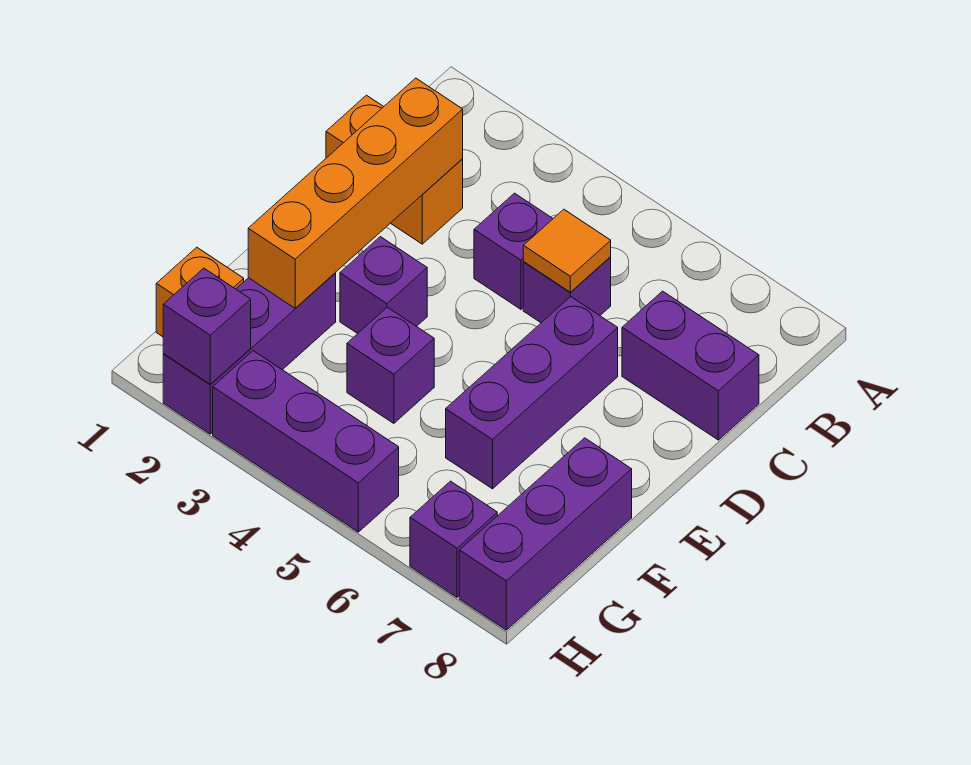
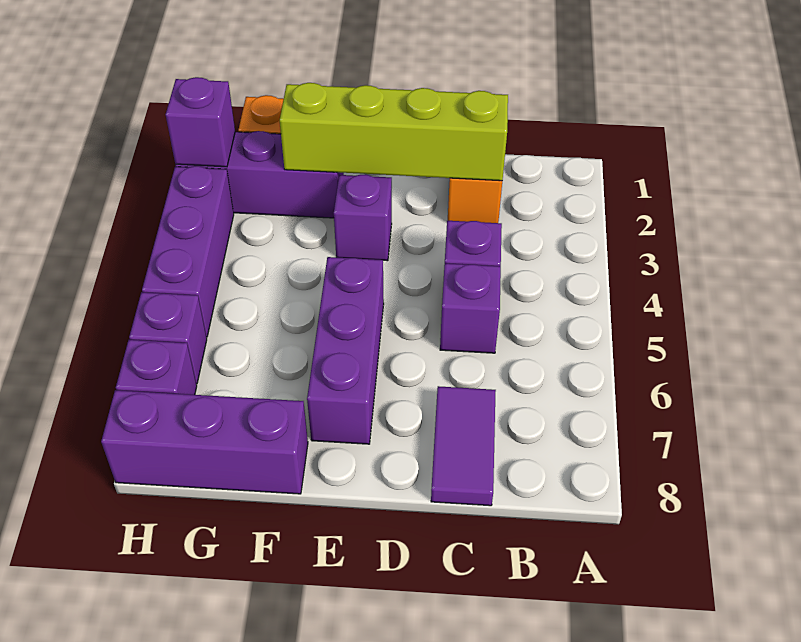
orange brick C2:F2 level 2 -> lime brick C2:F2 level 2
orange tile C5 level 2 -> none
purple brick C7:C8 level 1 -> purple tile C7:C8 level 1
purple brick D6:F6 level 1 -> purple brick E5:E7 level 1
purple brick F4 level 1 -> purple brick H6 level 1

